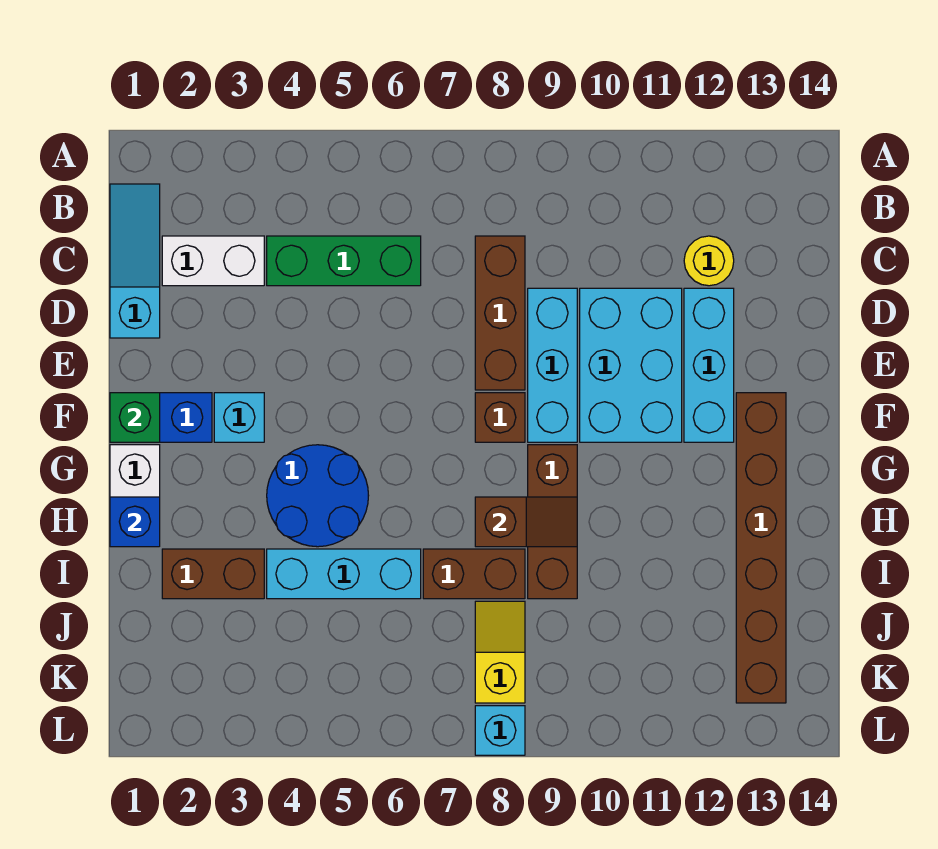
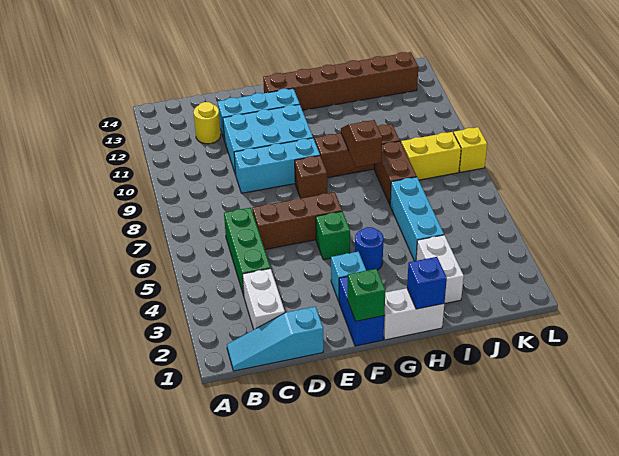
brown brick C8:E8 level 1 -> brown brick D6:F6 level 1
none -> green brick F5 level 1
blue round brick G4:H5 level 1 -> blue round brick G4 level 1
brown brick I2:I3 level 1 -> white brick I2:I3 level 1
yellow slope J8:K8 level 1 top K -> yellow brick J8:K8 level 1
cyan brick L8 level 1 -> yellow brick L8 level 1

